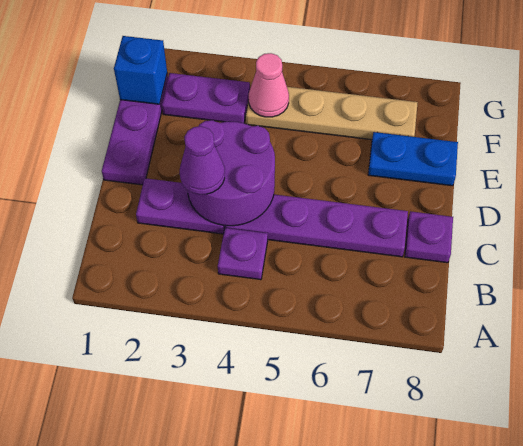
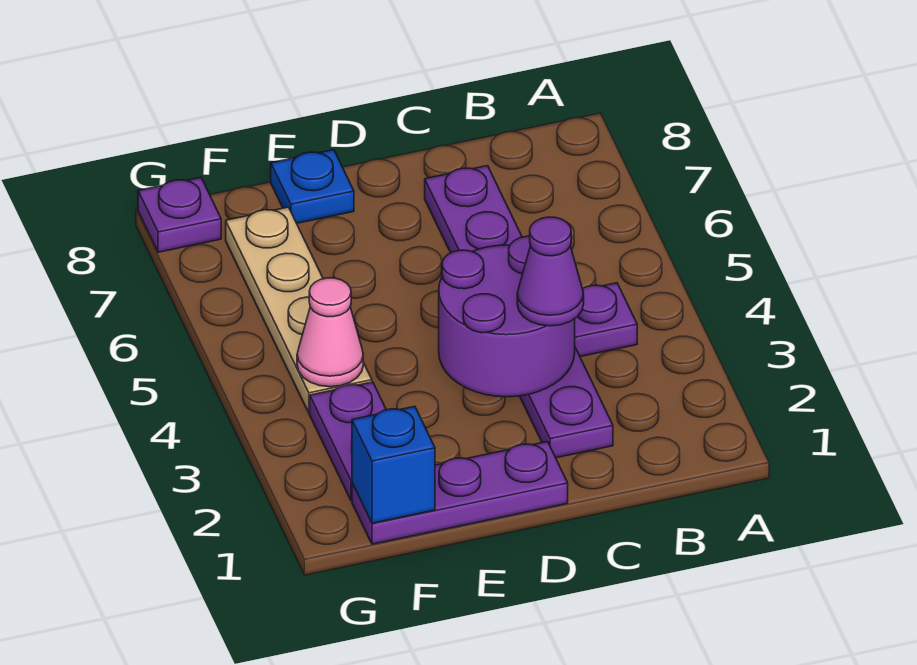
purple plate C8 level 1 -> purple plate G8 level 1
blue plate E7:E8 level 1 -> blue plate E8 level 1

